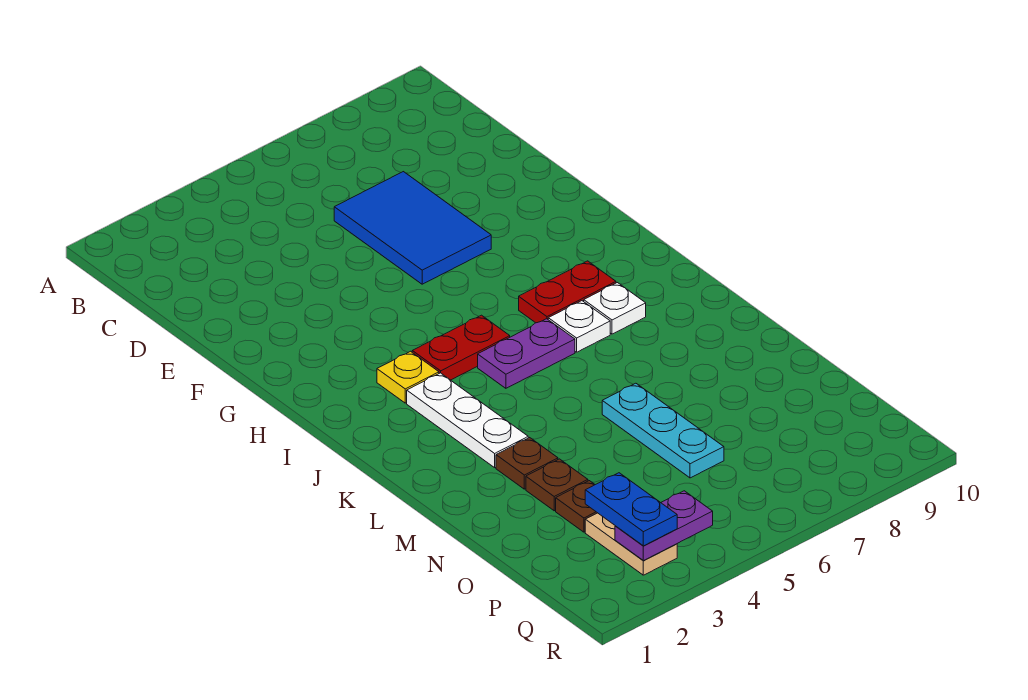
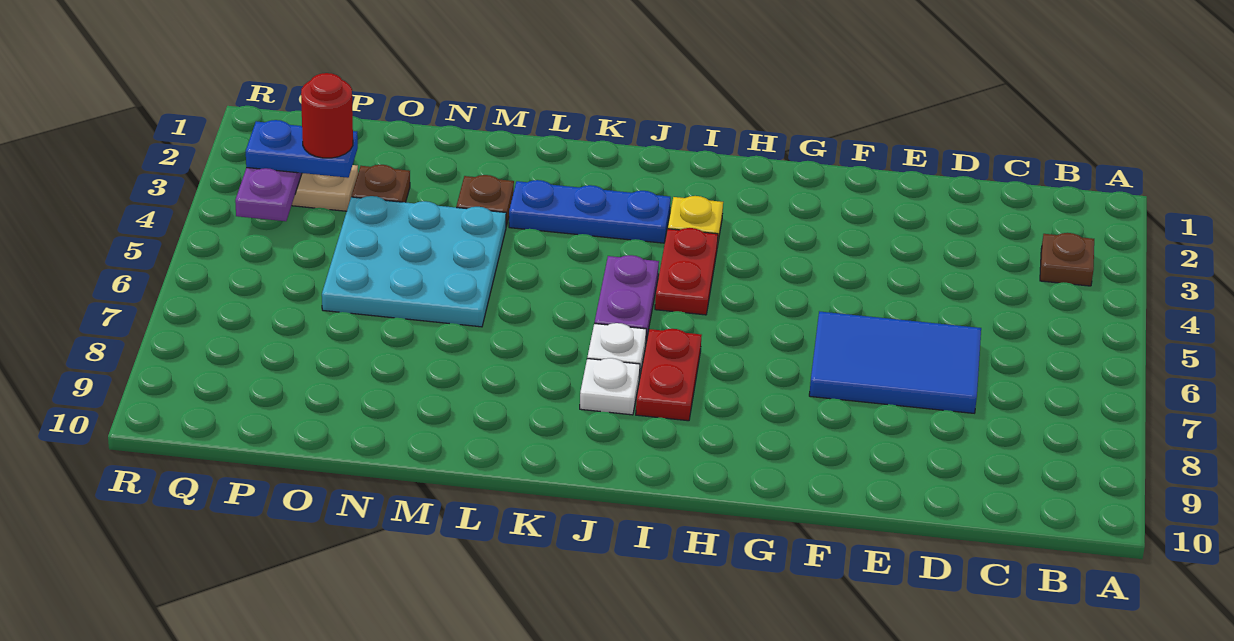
white plate J3:L3 level 1 -> blue plate J3:L3 level 1
cyan plate M6:O6 level 1 -> cyan plate M4:O6 level 1
brown plate N3 level 1 -> brown plate B3 level 1
none -> red round brick P3 level 4

